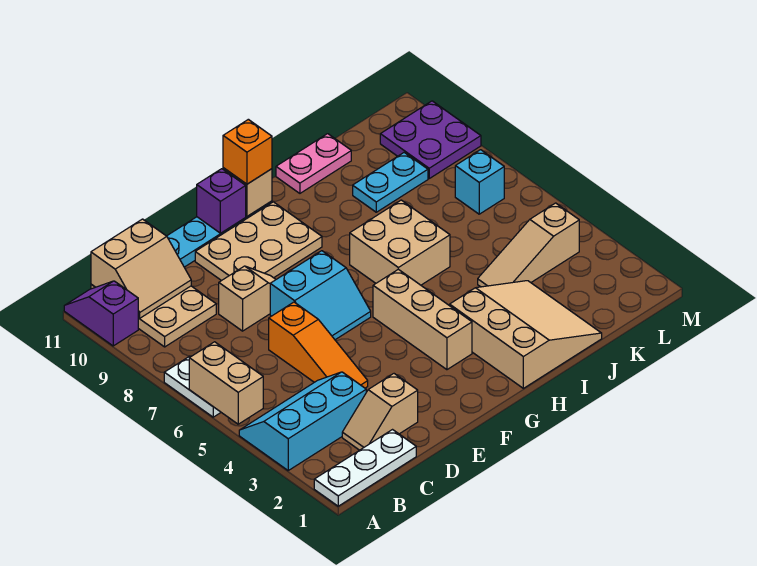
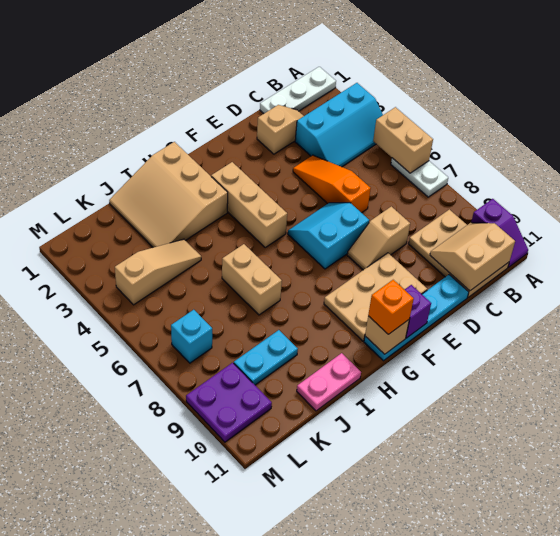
tan brick H6:I7 level 1 -> tan brick I6:I7 level 1

